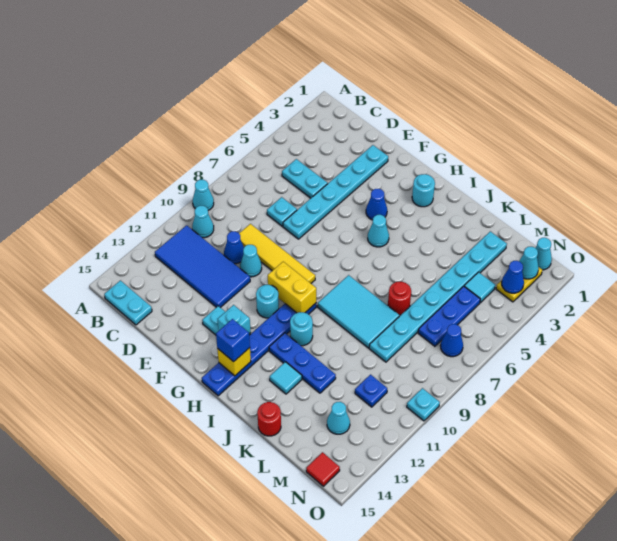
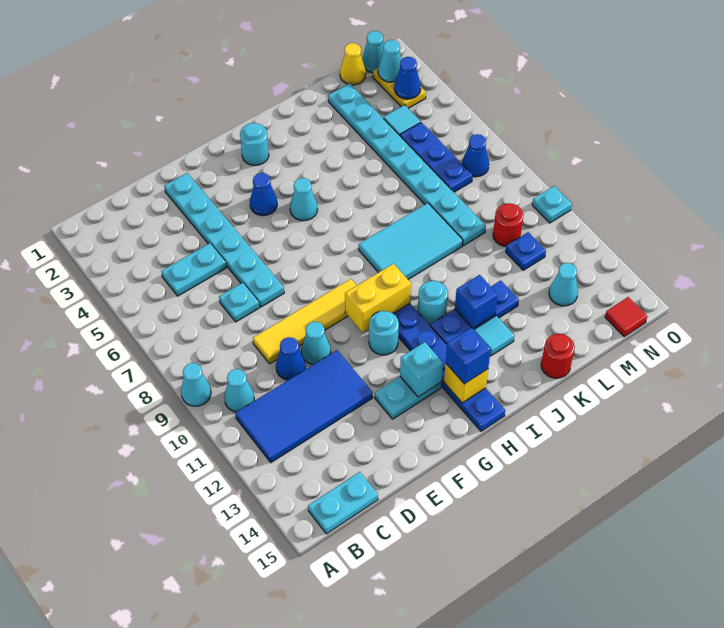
none -> blue brick J12 level 2
red round brick K7 level 1 -> red round brick M10 level 1
none -> yellow cone M1 level 1

